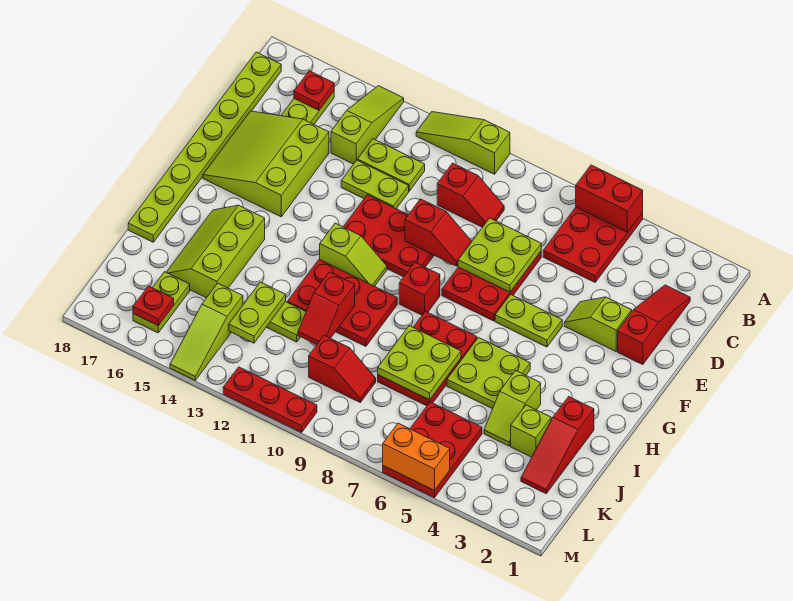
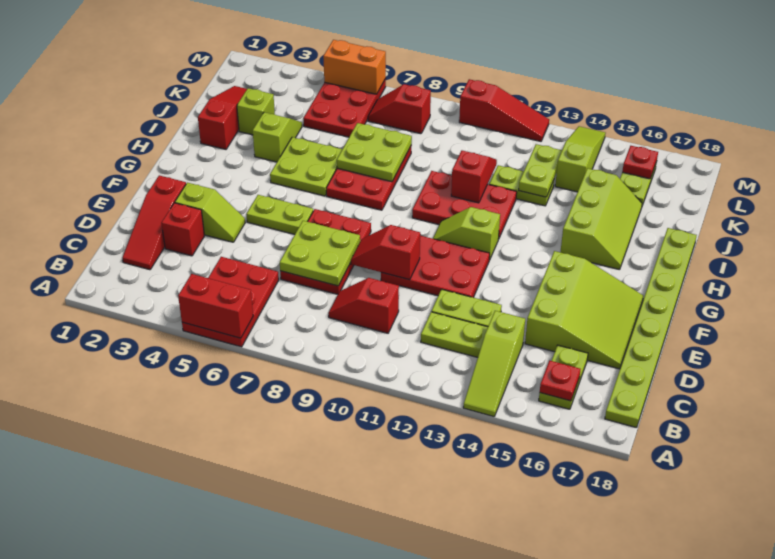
lime slope A10:A12 level 1 top 10 -> none
red brick G9 level 1 -> red brick D3 level 1
red slope K9:K10 level 1 top 10 -> red slope L7:L8 level 1 top 8
red plate M10:M12 level 1 -> red slope M10:M12 level 1 top 10

